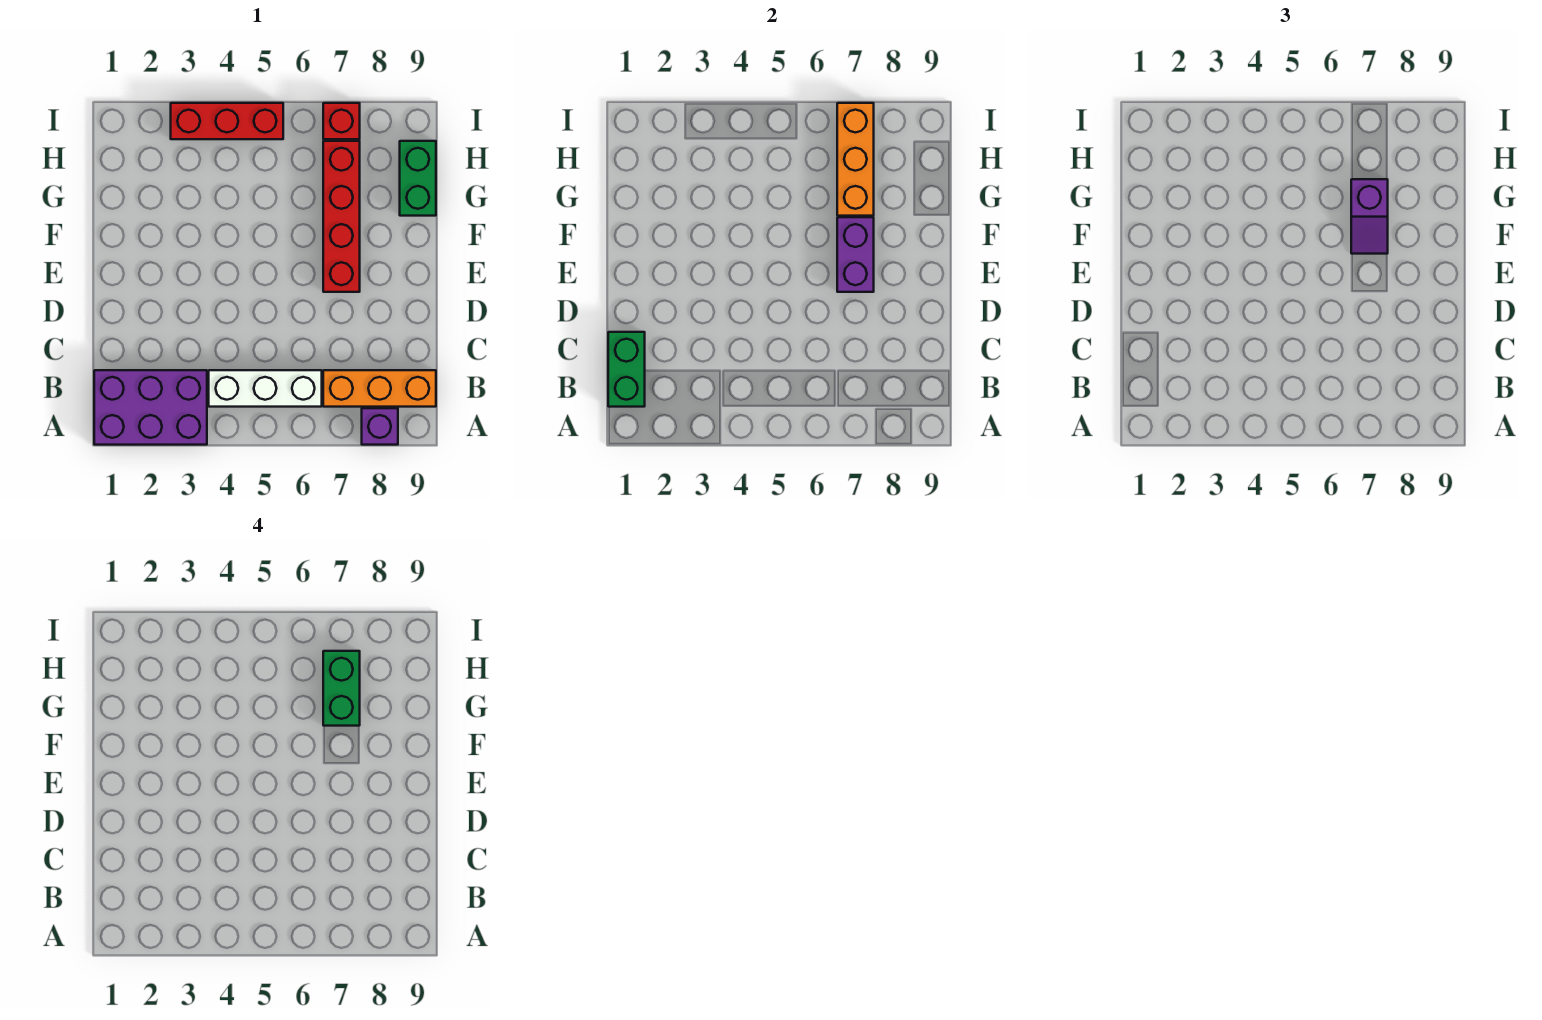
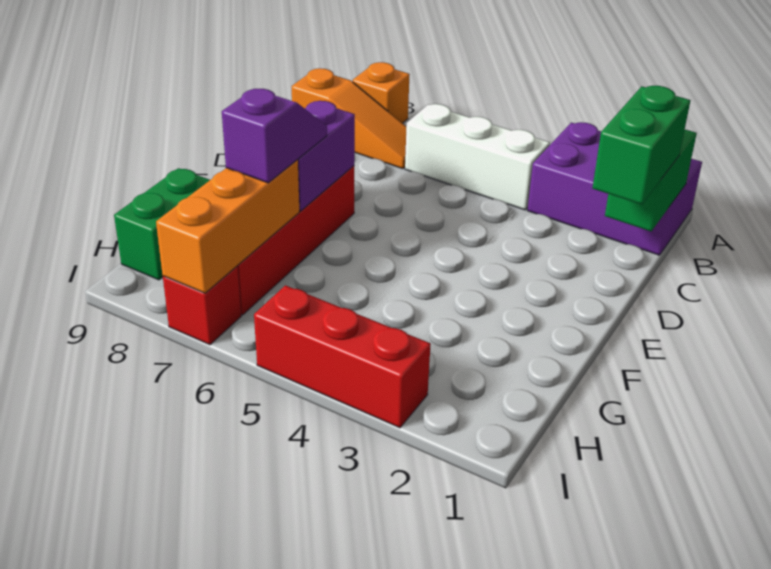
purple brick A8 level 1 -> orange brick A8 level 1
orange brick B7:B9 level 1 -> orange slope B7:B9 level 1 top 9
green brick G7:H7 level 4 -> green brick C1:D1 level 3

